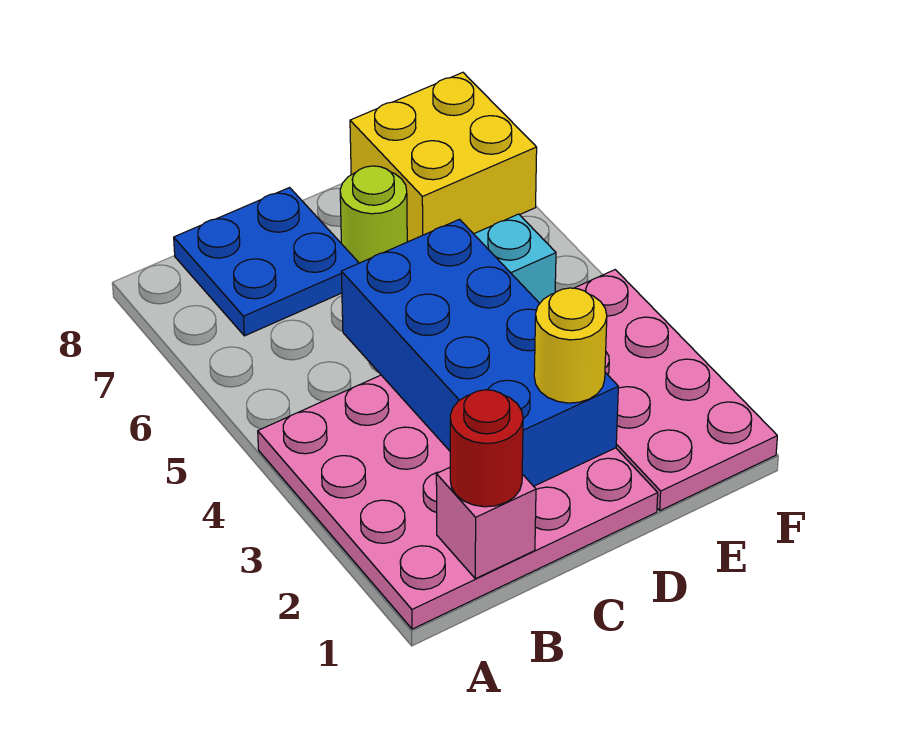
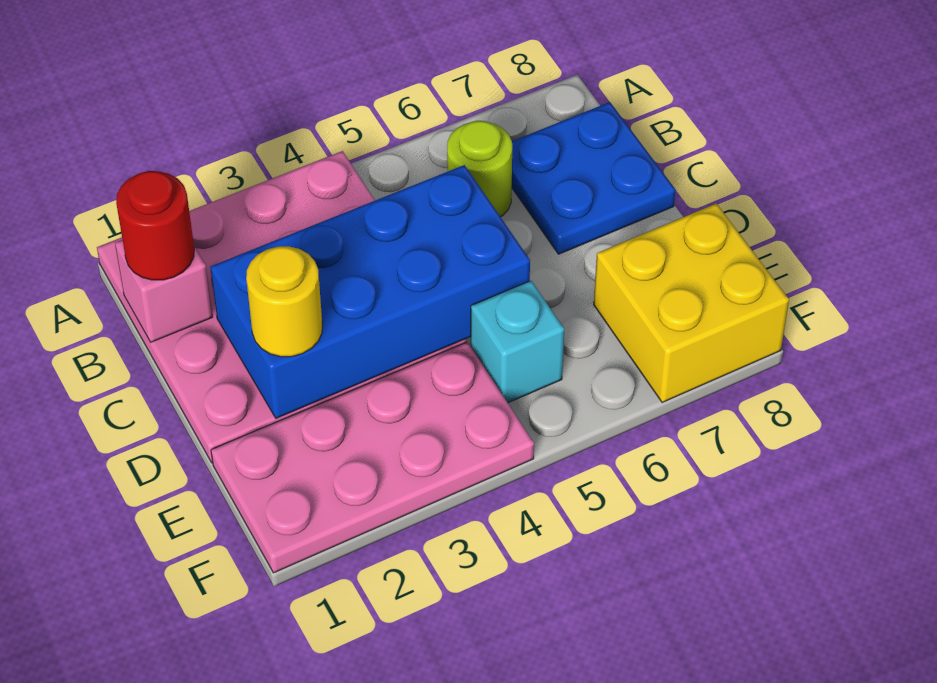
lime round brick D7 level 1 -> lime round brick B6 level 1

